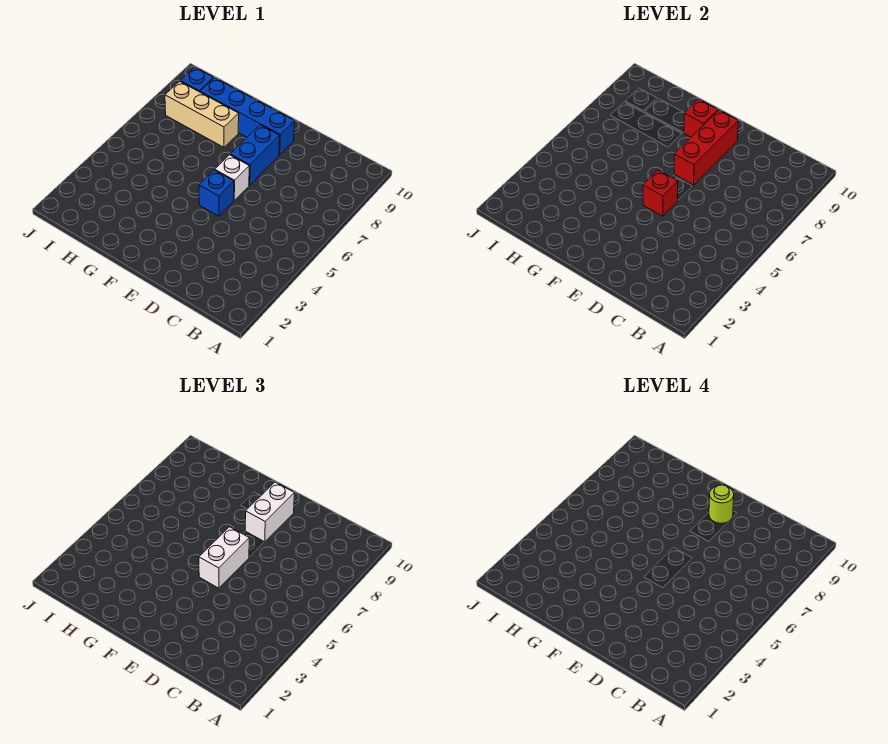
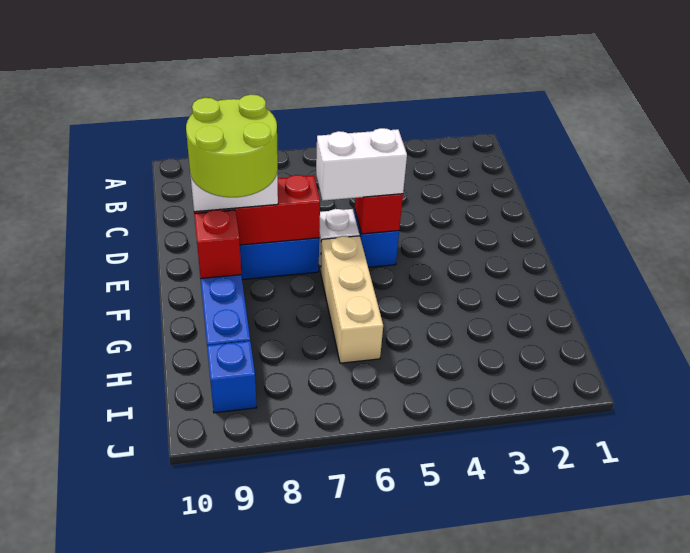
lime round brick E9 level 4 -> lime round brick E8:F9 level 4
tan brick G8:I8 level 1 -> tan brick F6:H6 level 1

